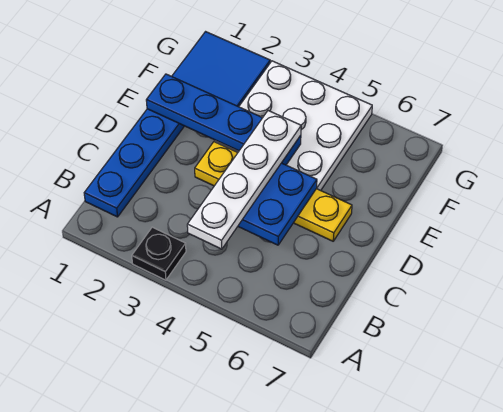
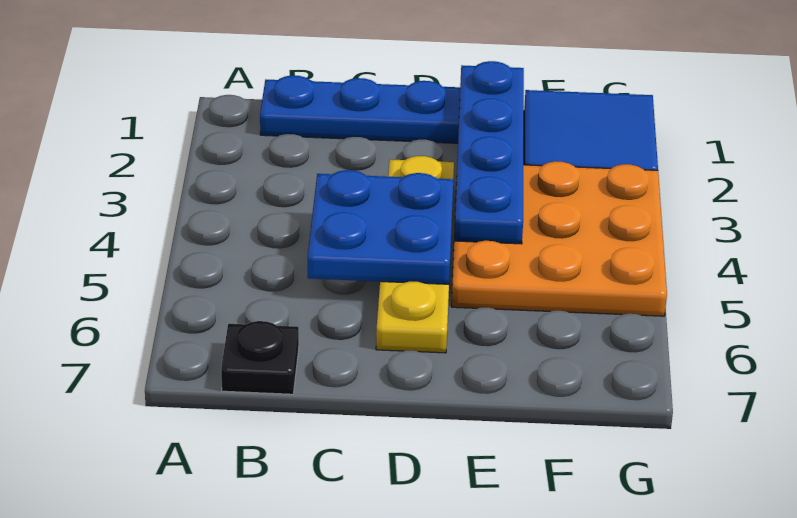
black plate A3 level 1 -> black plate B7 level 1
white plate B4:E4 level 3 -> none
white plate E3:G5 level 1 -> orange plate E3:G5 level 1

